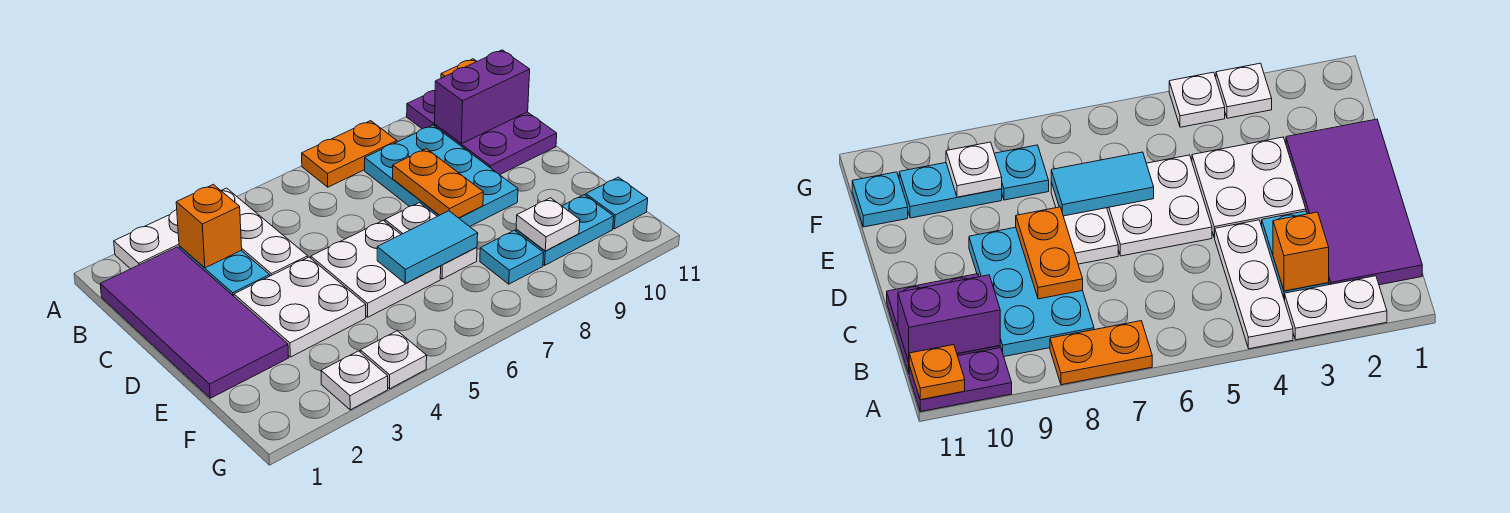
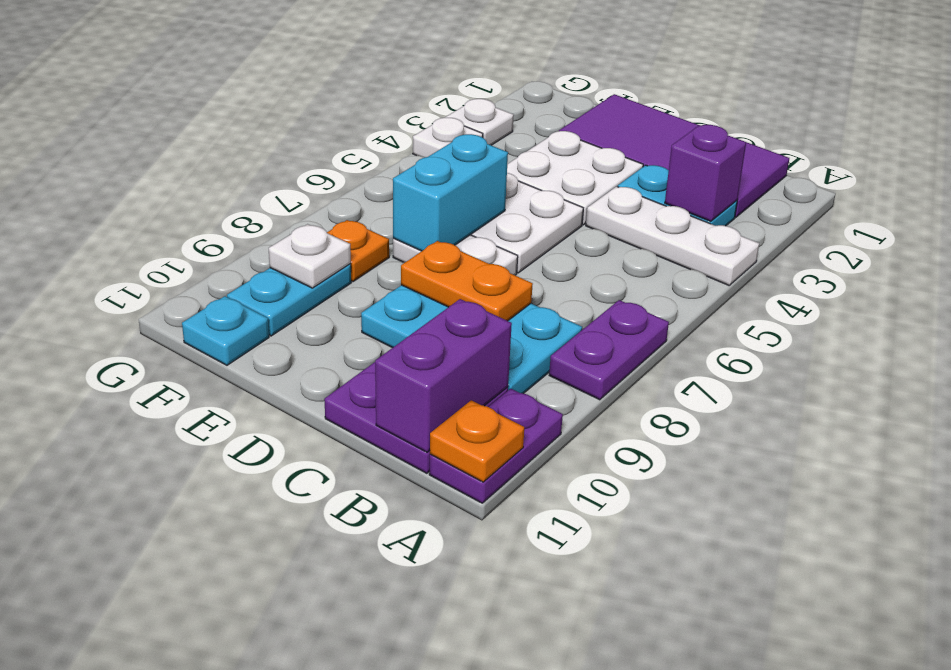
white plate A2:A3 level 1 -> none
orange plate A7:A8 level 1 -> purple plate A7:A8 level 1
orange brick B3 level 2 -> purple brick B3 level 2
cyan tile E6:E7 level 2 -> cyan brick E6:E7 level 2
cyan plate F8 level 1 -> orange plate F8 level 1

